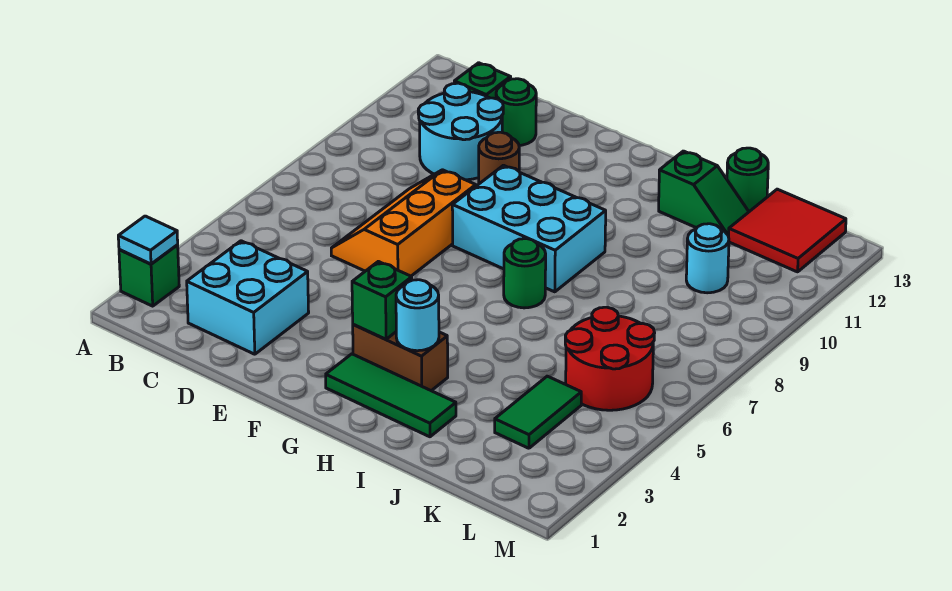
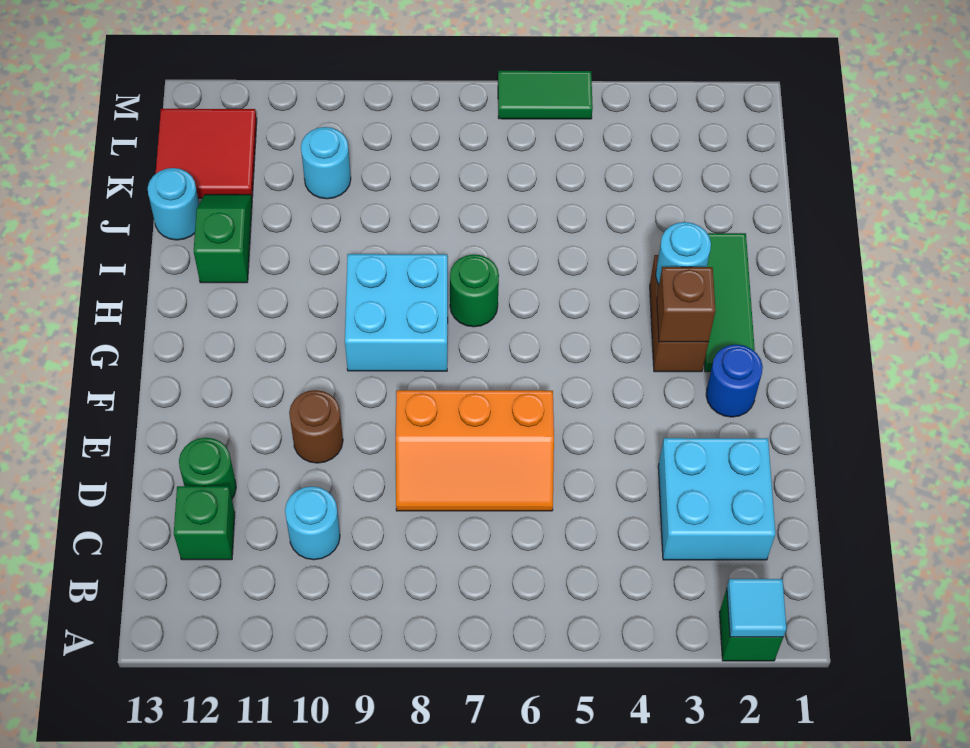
cyan round brick C10:D11 level 1 -> cyan round brick C10 level 1
none -> blue round brick F2 level 1
cyan brick F8:H9 level 1 -> cyan brick G8:H9 level 1
green brick G3 level 2 -> brown brick G3 level 2
green round brick J13 level 1 -> cyan round brick J13 level 1
green tile K3:K4 level 1 -> green tile M5:M6 level 1
red round brick K5:L6 level 1 -> none

